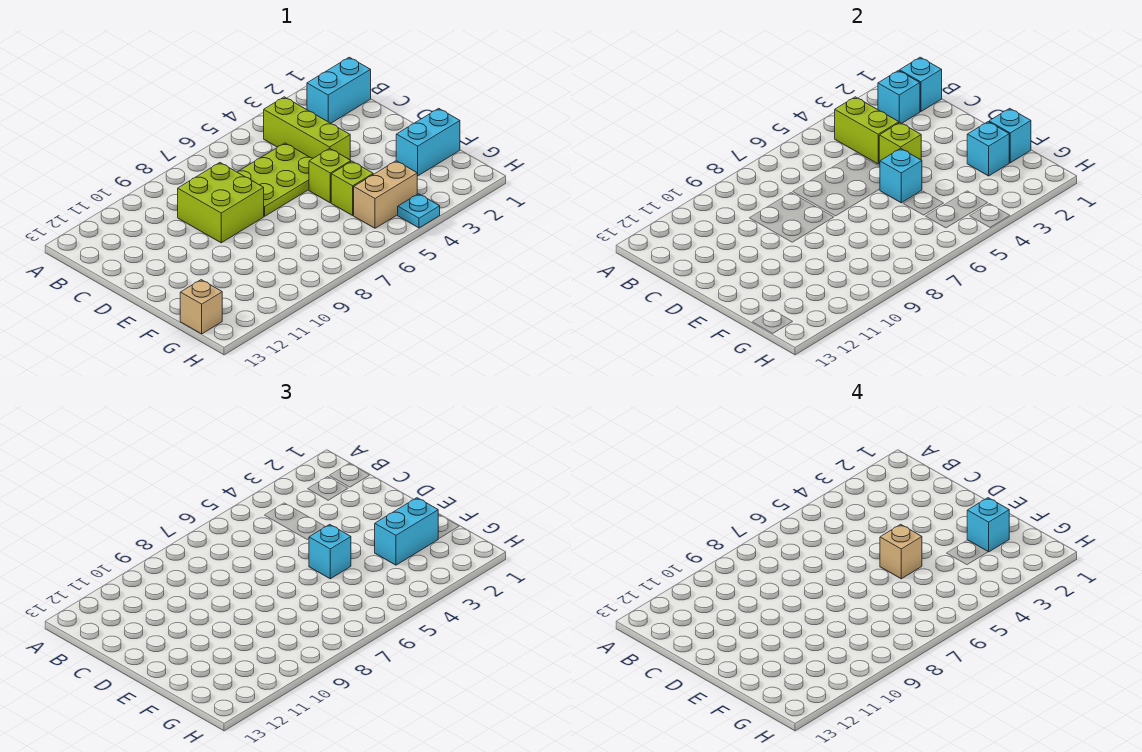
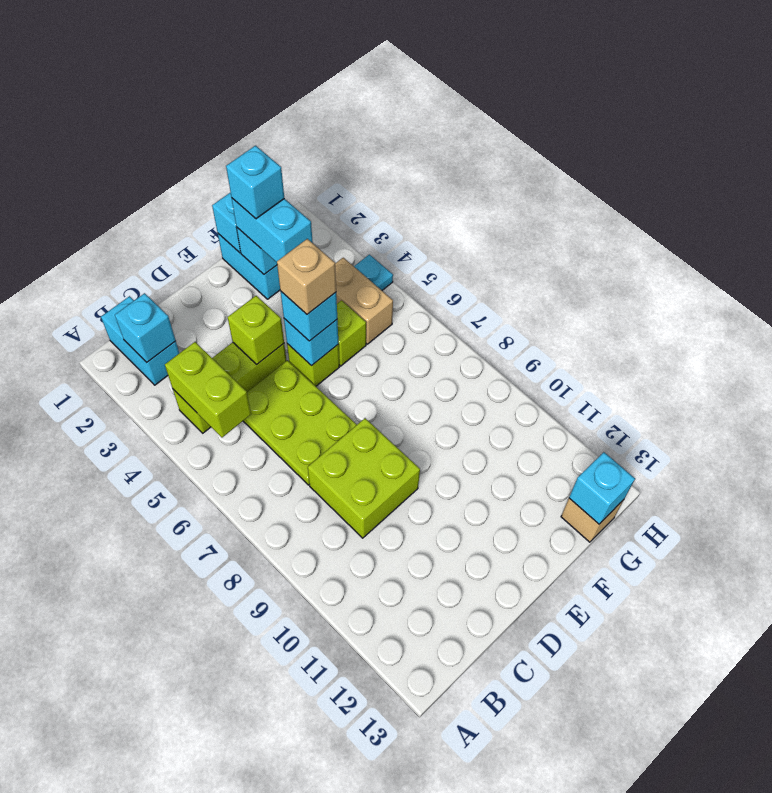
cyan brick B1 level 2 -> cyan brick G13 level 2
lime brick B4:C4 level 2 -> lime brick B4:B5 level 2

